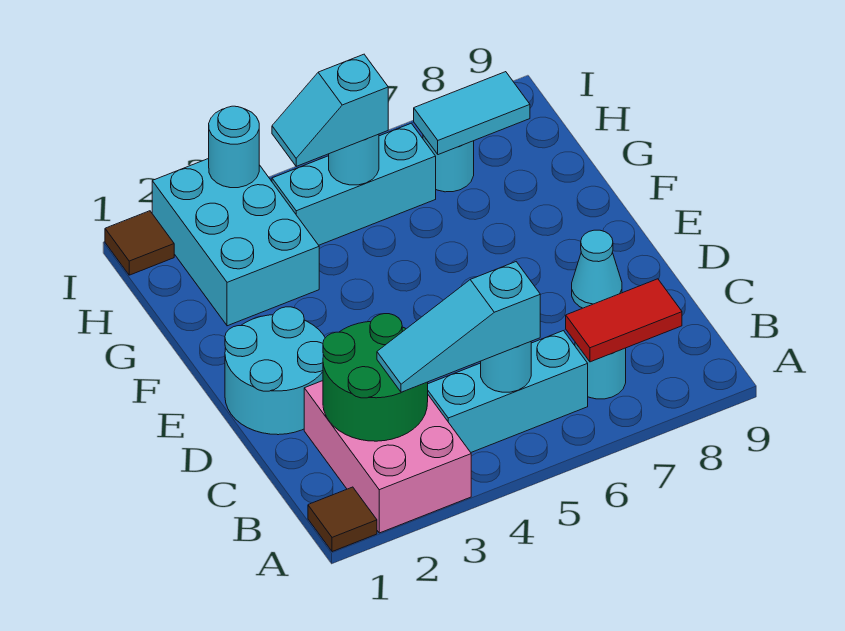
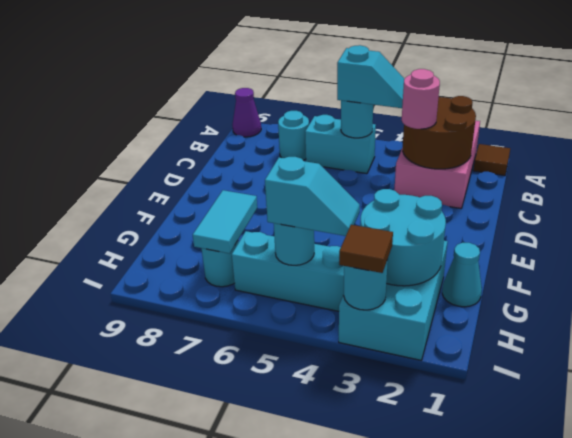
none -> purple cone A9 level 1
green round brick B2:C3 level 2 -> brown round brick B2:C3 level 2
cyan slope B3:B5 level 3 top 5 -> cyan slope B4:B5 level 3 top 5
cyan brick B4:B6 level 1 -> cyan brick B5:B6 level 1
red tile B7:B8 level 2 -> none
none -> pink round brick C3 level 3
cyan round brick D1:E2 level 1 -> cyan round brick G2:H3 level 2
cyan cone D8 level 1 -> cyan cone G1 level 1
cyan tile H7:H8 level 2 -> cyan tile G7:H7 level 2
brown tile I1 level 1 -> brown tile I3 level 3

